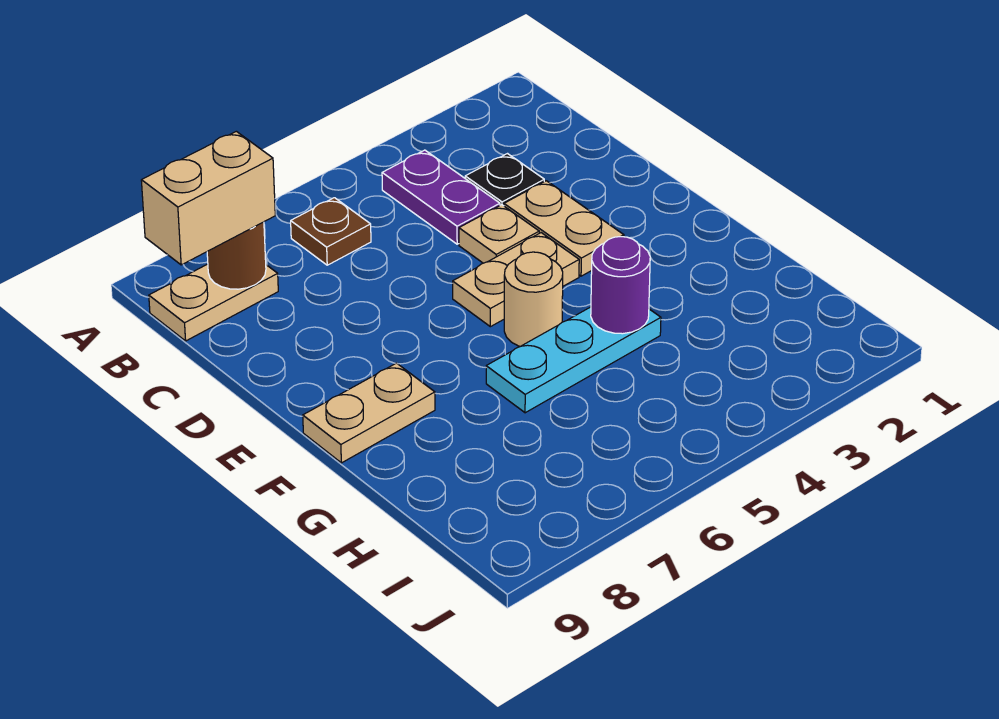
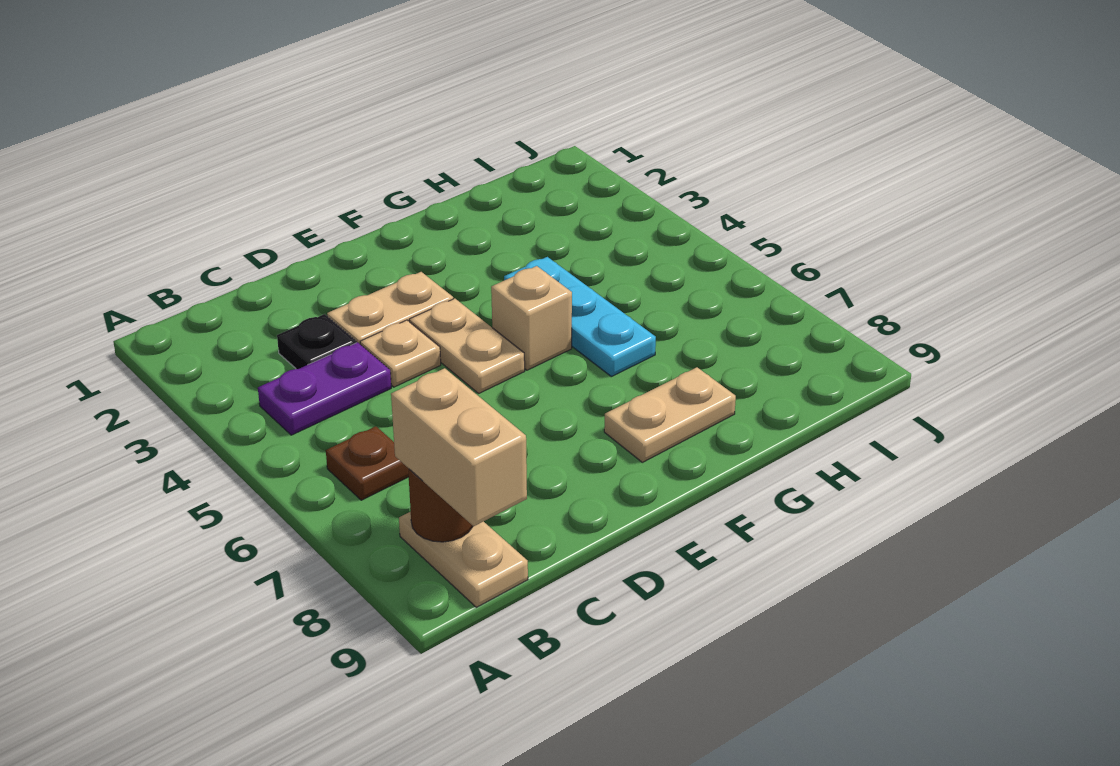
tan round brick F5 level 1 -> tan brick F5 level 1
tan plate F8:F9 level 1 -> tan plate F8:G8 level 1
purple round brick G4 level 2 -> none

